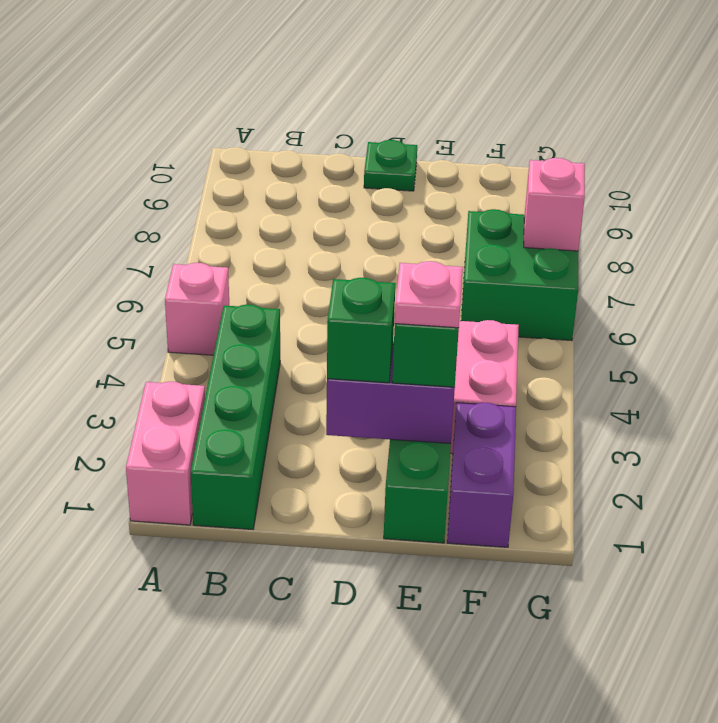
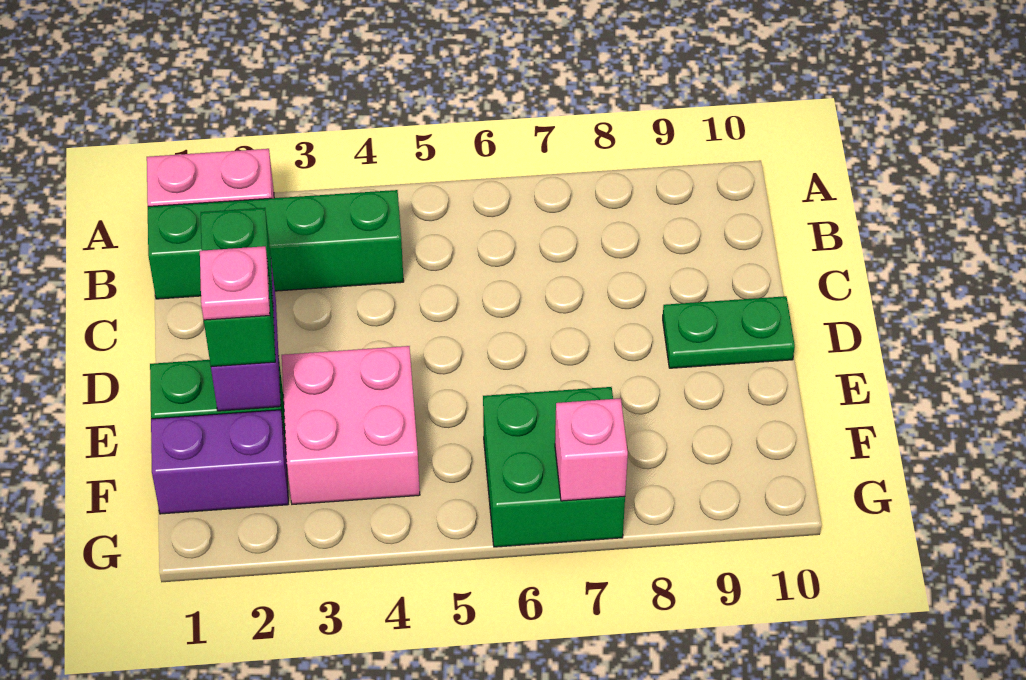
pink brick A5 level 1 -> none
green plate D10 level 1 -> green plate D9:D10 level 1

